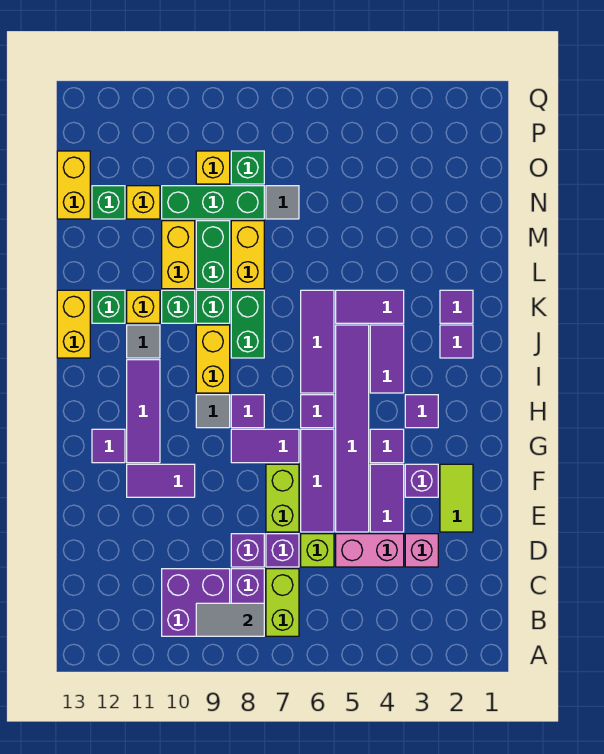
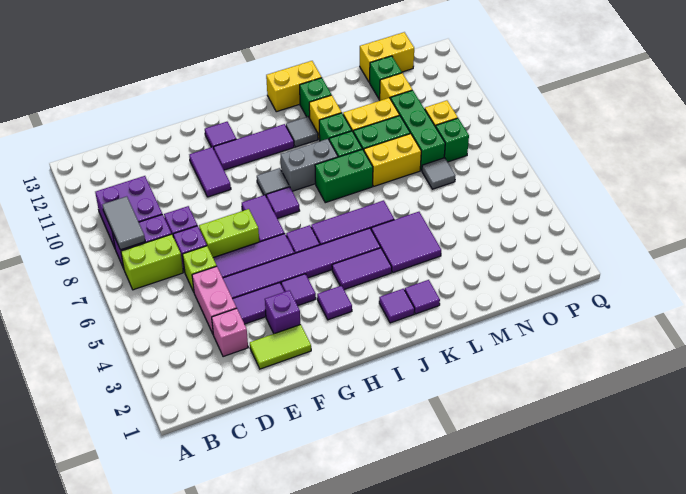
yellow brick I9:J9 level 1 -> grey brick I9:J9 level 1
purple tile K4:K5 level 1 -> purple tile K4:L5 level 1

